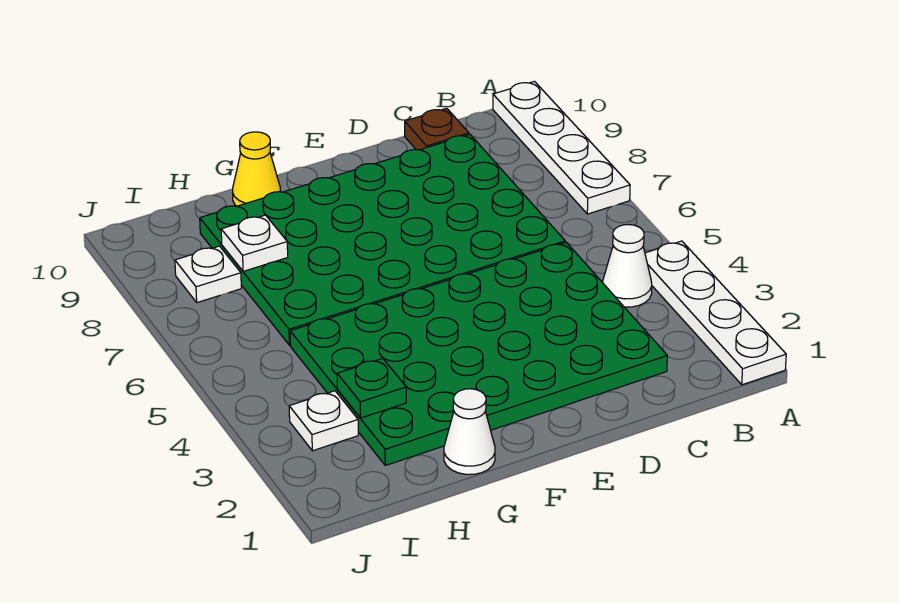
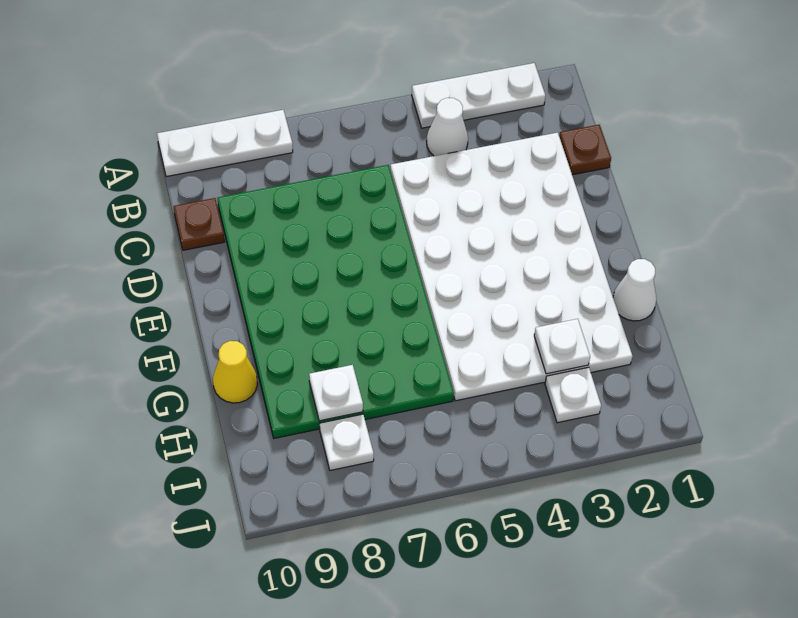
white plate A1:A4 level 1 -> white plate A2:A4 level 1
white plate A7:A10 level 1 -> white plate A8:A10 level 1
none -> brown plate C1 level 1
green plate C2:H5 level 1 -> white plate C2:H5 level 1
green plate H3 level 2 -> white plate H3 level 2

